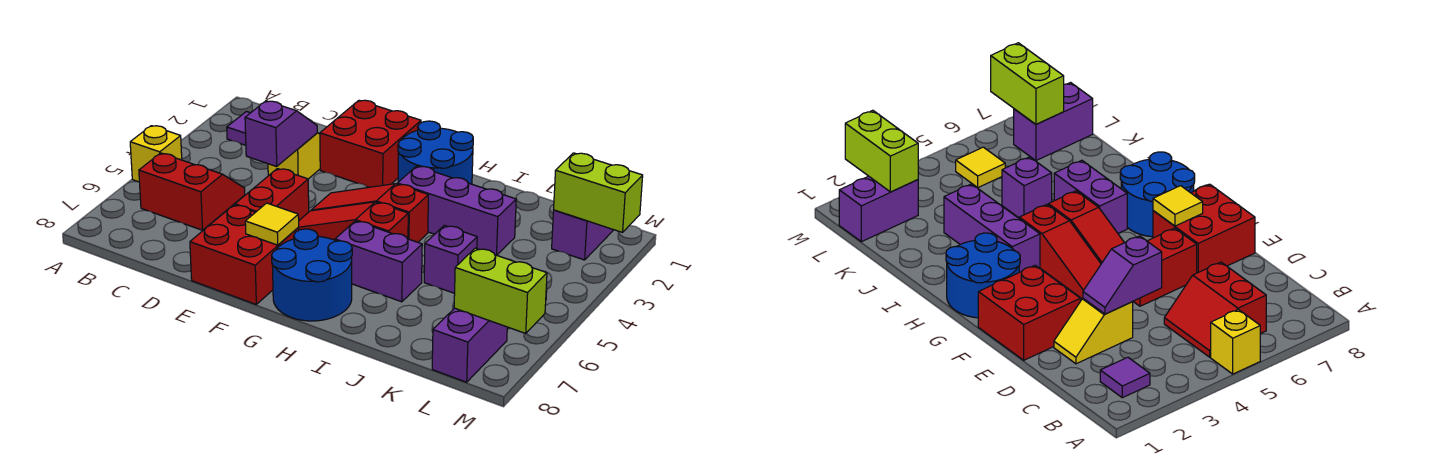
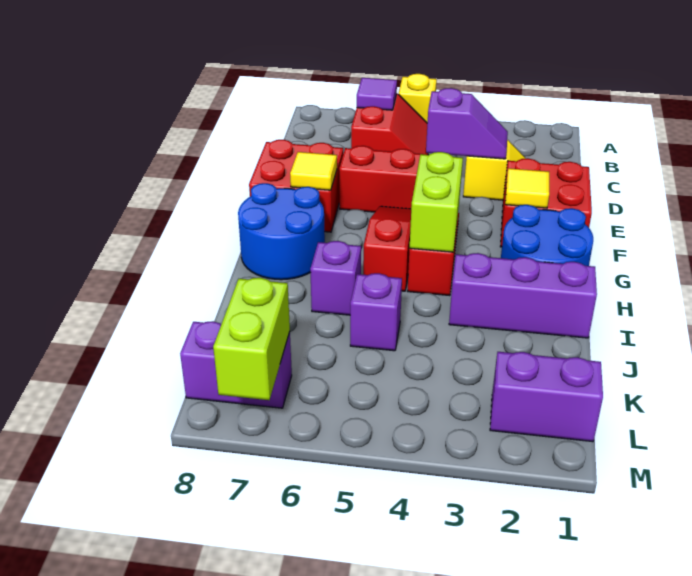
purple tile B2 level 1 -> purple tile B6 level 2
purple brick H3:J3 level 1 -> purple brick I1:I3 level 1
purple brick H6:I6 level 1 -> purple brick I6 level 1
lime brick L2:M2 level 2 -> lime brick G4:H4 level 2
yellow tile L5 level 1 -> yellow tile F2 level 2

